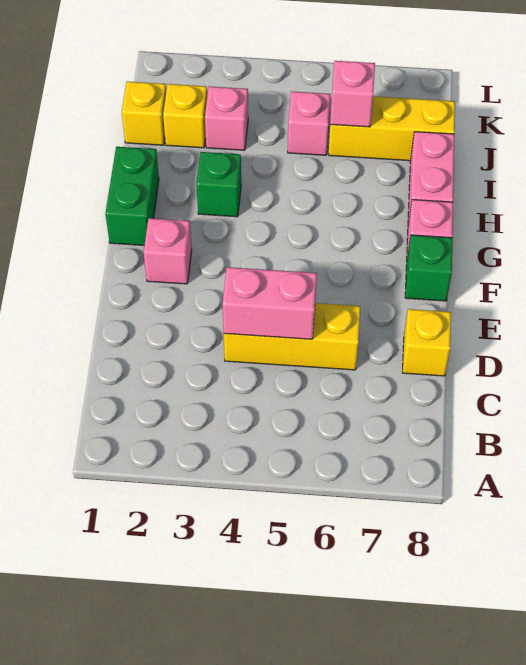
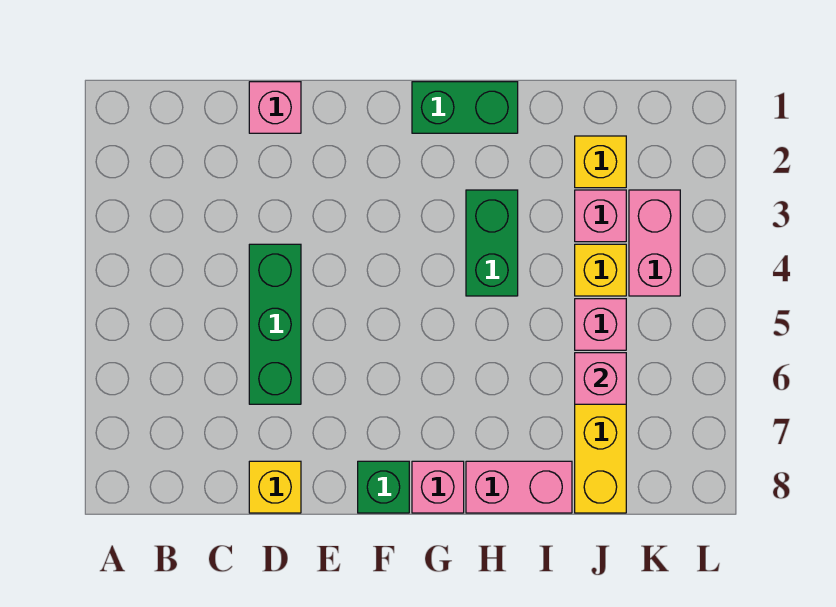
yellow brick D4:D6 level 1 -> green brick D4:D6 level 1
pink brick D4:D5 level 2 -> pink brick K3:K4 level 1
pink brick F2 level 1 -> pink brick D1 level 1
green brick H3 level 1 -> green brick H3:H4 level 1
yellow brick J1 level 1 -> yellow brick J4 level 1

